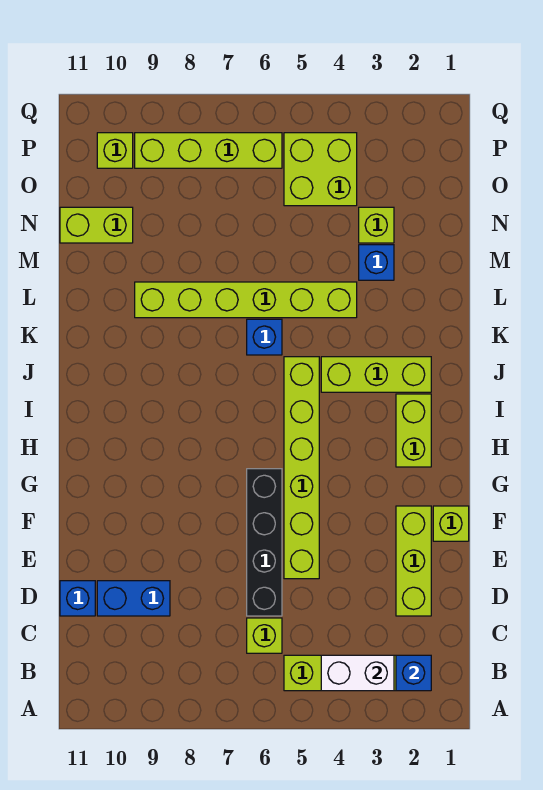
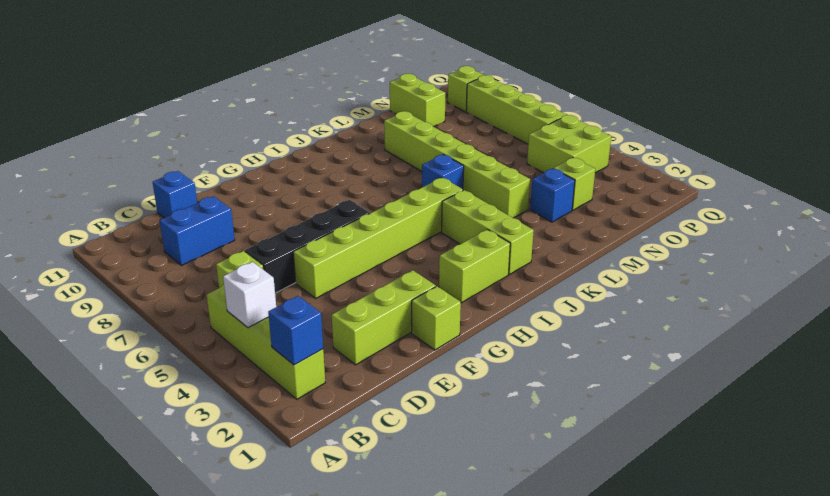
white brick B3:B4 level 2 -> white brick B4 level 2
blue brick D9:D10 level 1 -> blue brick C9:D9 level 1

